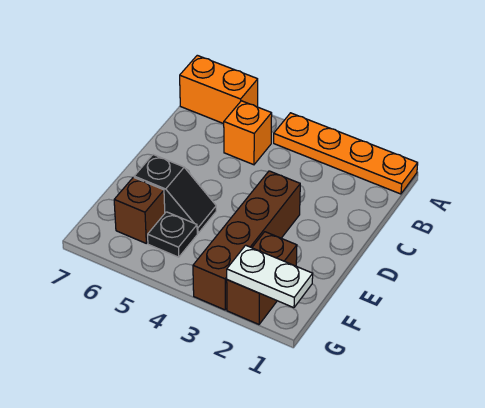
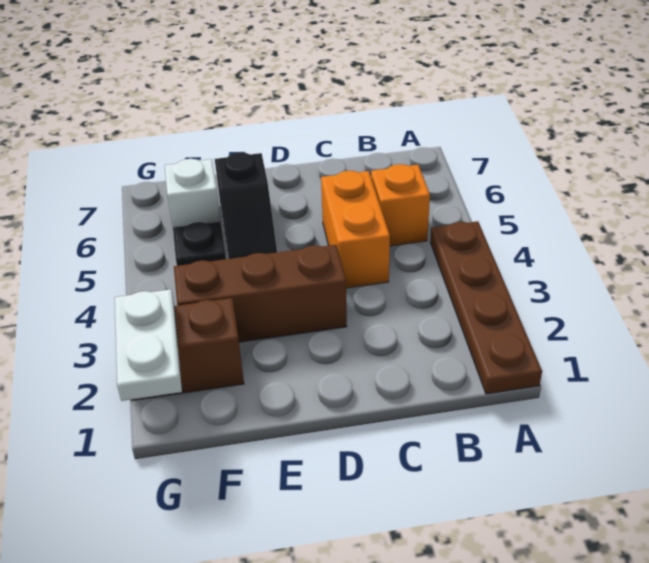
orange plate A1:A4 level 1 -> brown plate A1:A4 level 1
orange brick A6:A7 level 1 -> orange brick C4:C5 level 1
brown brick D3:G3 level 1 -> brown brick D3:F3 level 1
brown brick F6 level 1 -> white brick F6 level 1

